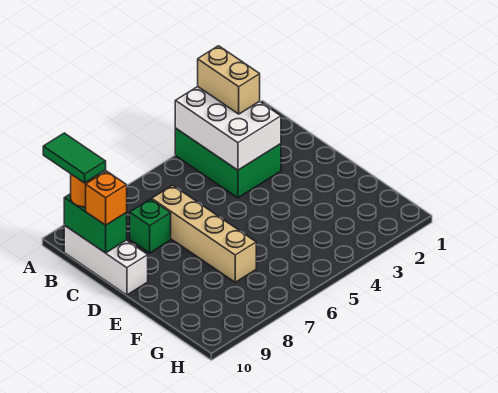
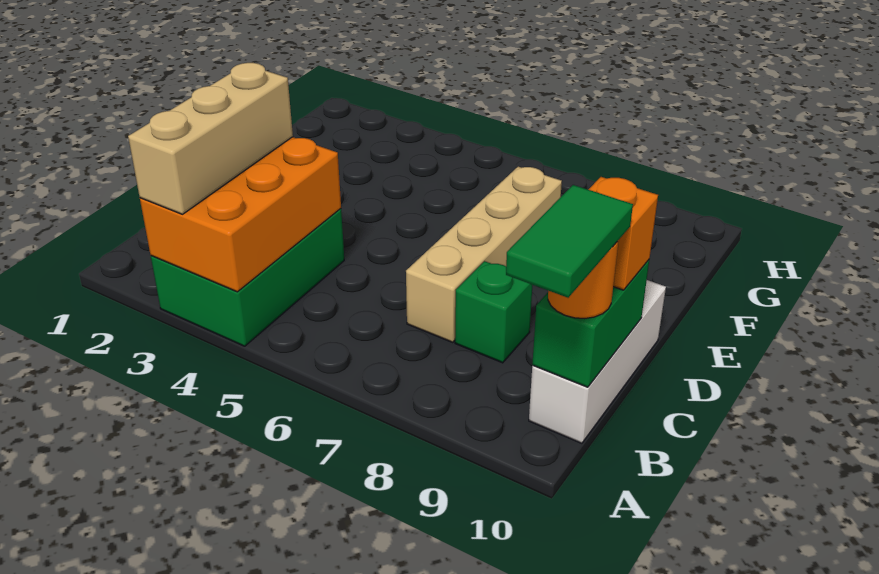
white brick A3:C4 level 2 -> orange brick A3:C4 level 2
tan brick A3:B3 level 3 -> tan brick A3:C3 level 3

